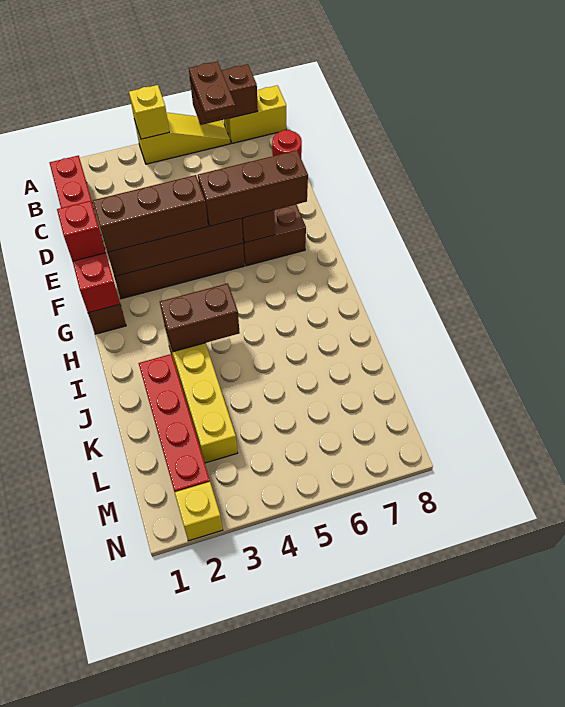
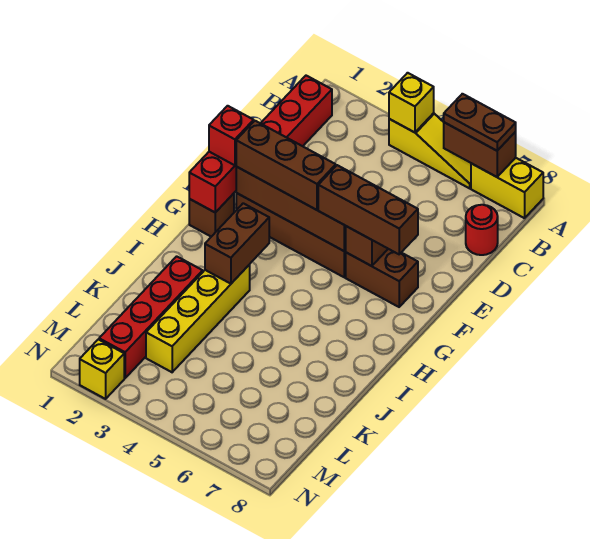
brown plate A6:B6 level 3 -> brown plate A6:A7 level 3
brown brick I3:I4 level 2 -> brown brick H3:I3 level 2

